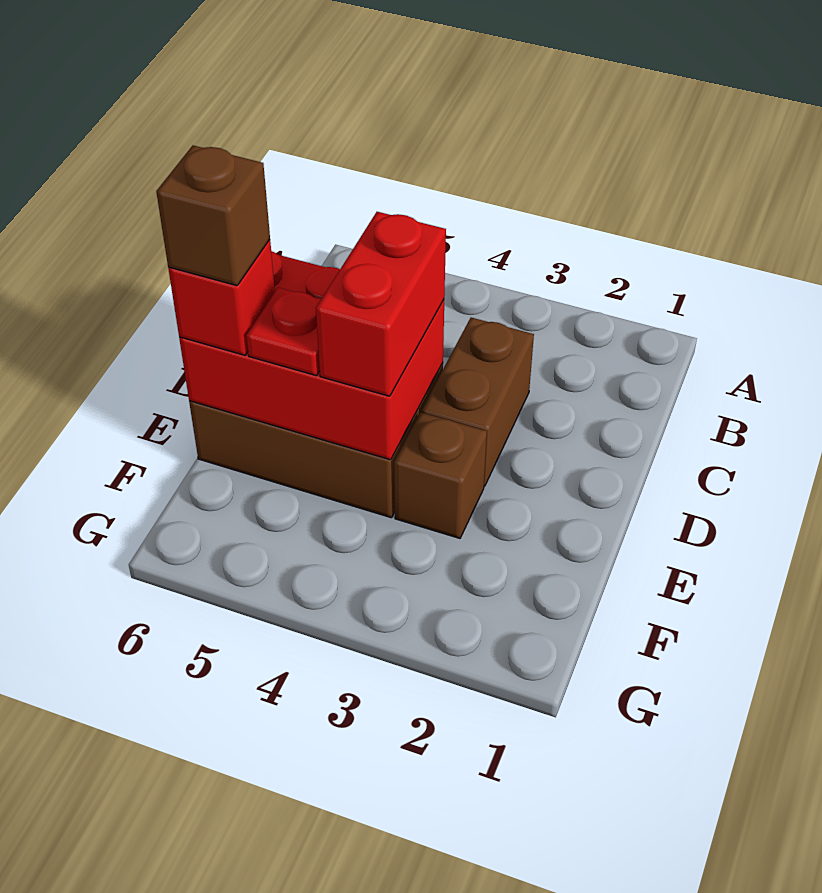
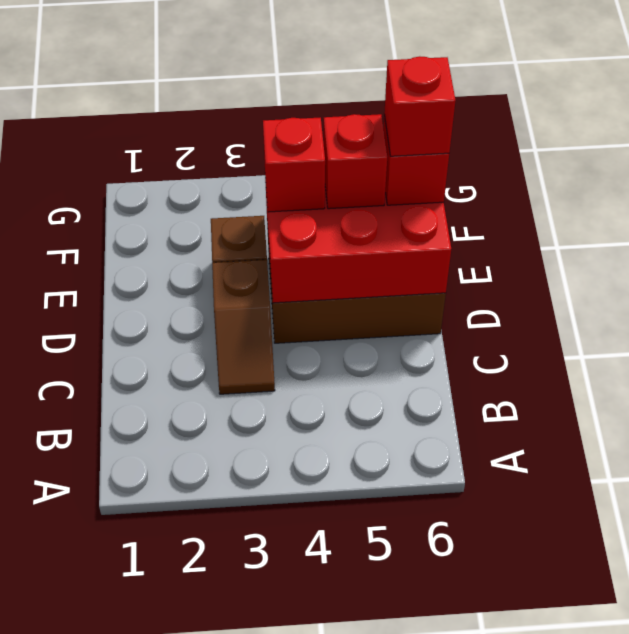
brown brick C3:D3 level 1 -> brown slope C3:D3 level 1 top D
red brick D4:E4 level 3 -> red brick E4 level 3
red plate E5 level 3 -> red brick E5 level 3
brown brick E6 level 4 -> red brick E6 level 4

